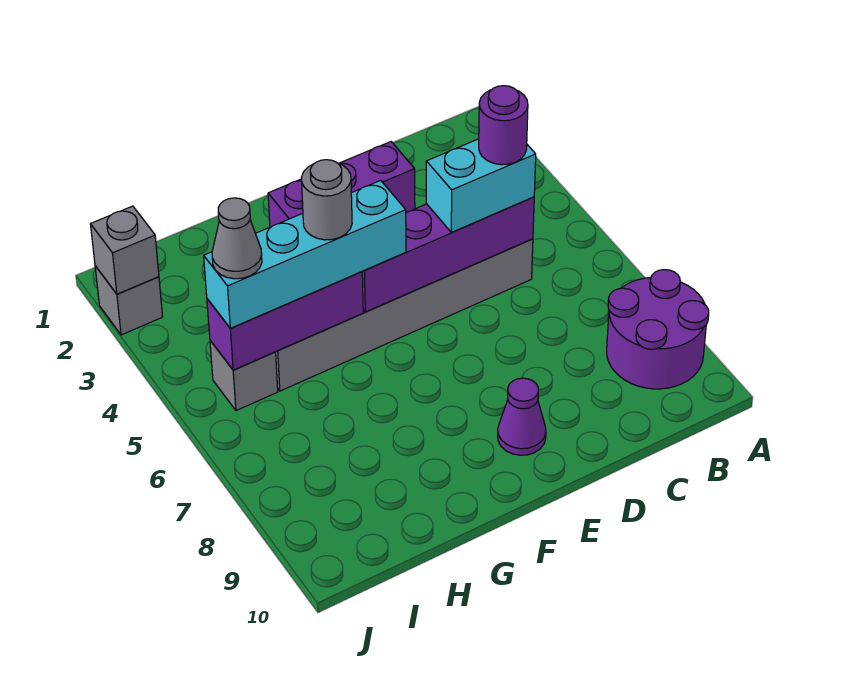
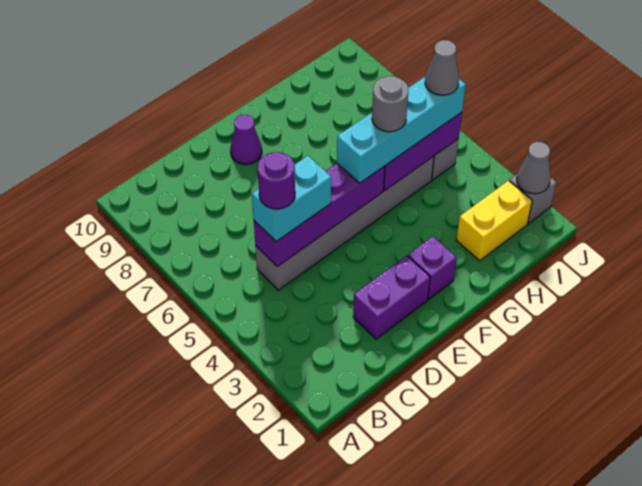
purple round brick A8:B9 level 1 -> none
none -> yellow brick H2:I2 level 1
grey brick J2 level 2 -> grey cone J2 level 2

